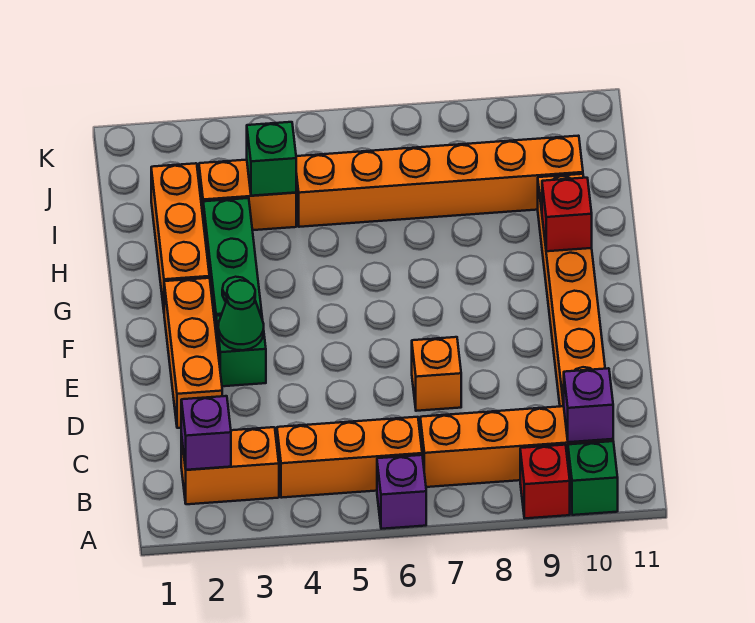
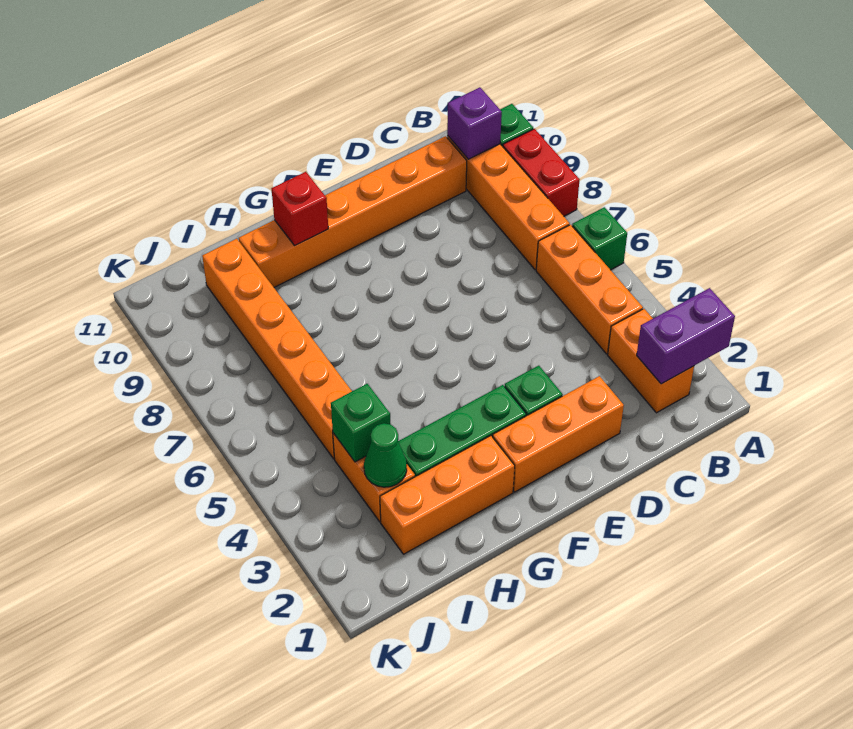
purple brick A6 level 1 -> green brick A6 level 1
red brick A9 level 1 -> red brick A8:A9 level 1
purple brick B2 level 2 -> purple brick A2:B2 level 2
orange brick D7 level 1 -> none
green cone E3 level 2 -> green cone I3 level 2

